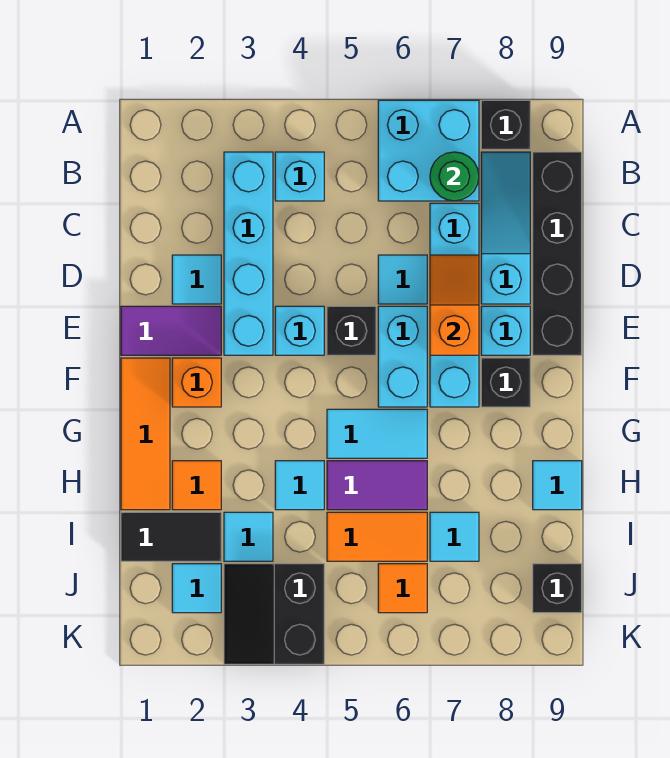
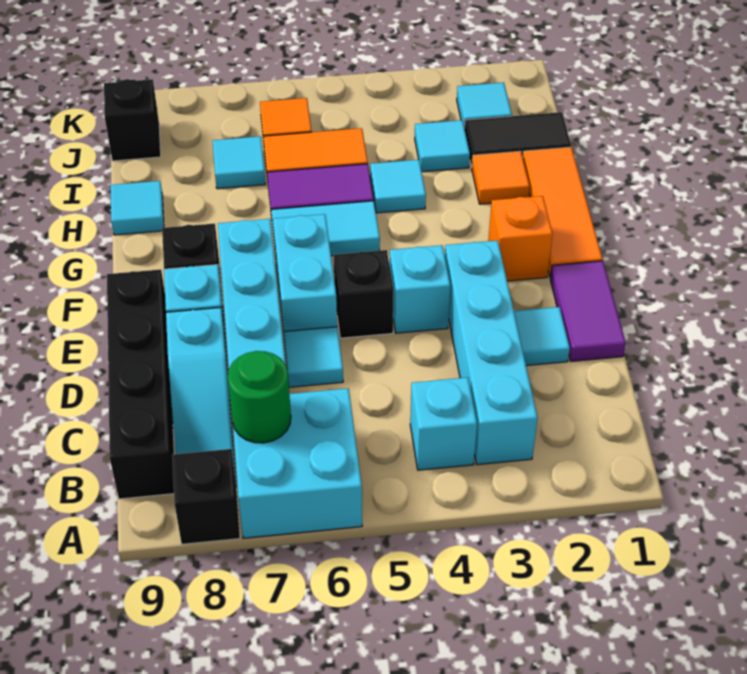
orange slope D7:E7 level 2 top E -> none
purple tile E1:E2 level 1 -> purple tile D1:E1 level 1
black slope J3:K4 level 1 top 4 -> none

